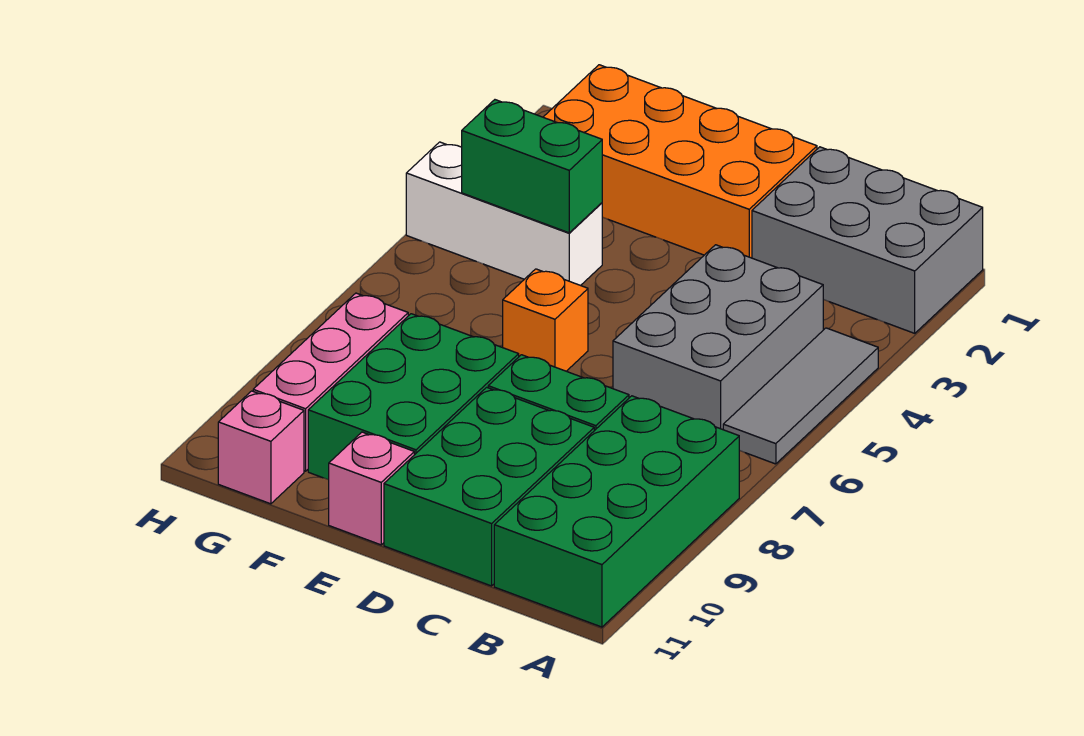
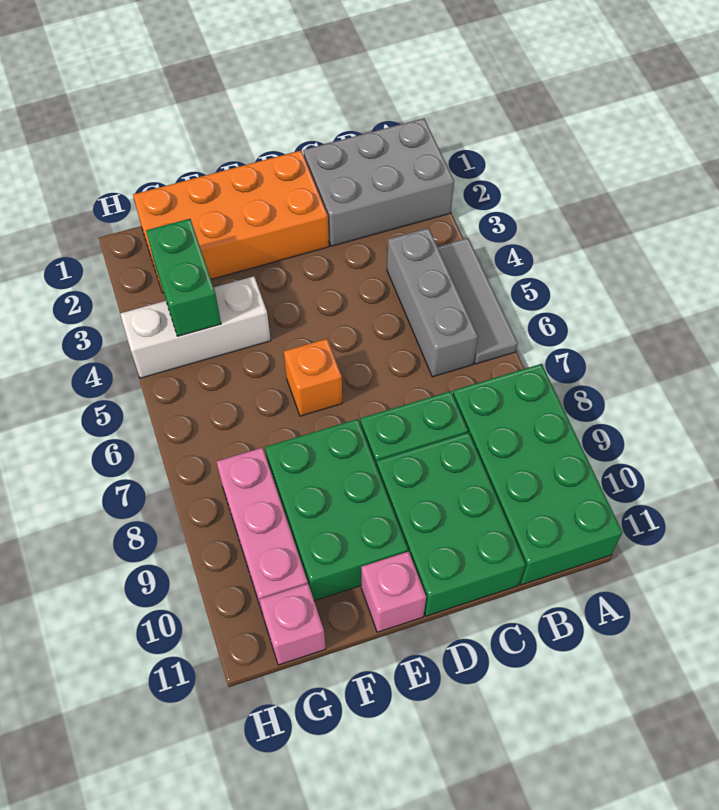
grey brick B4:C6 level 1 -> grey brick B4:B6 level 1
green brick F4:G4 level 2 -> green brick G3:G4 level 2

